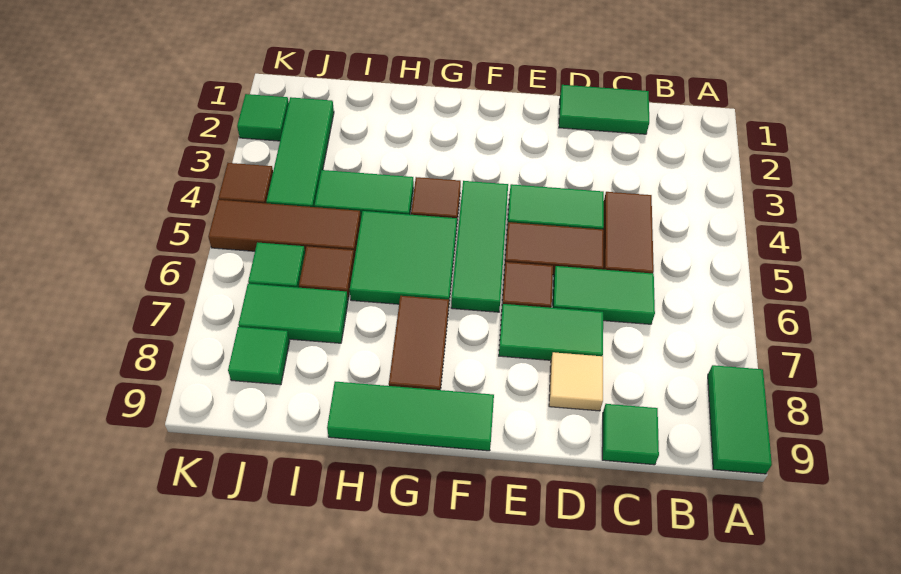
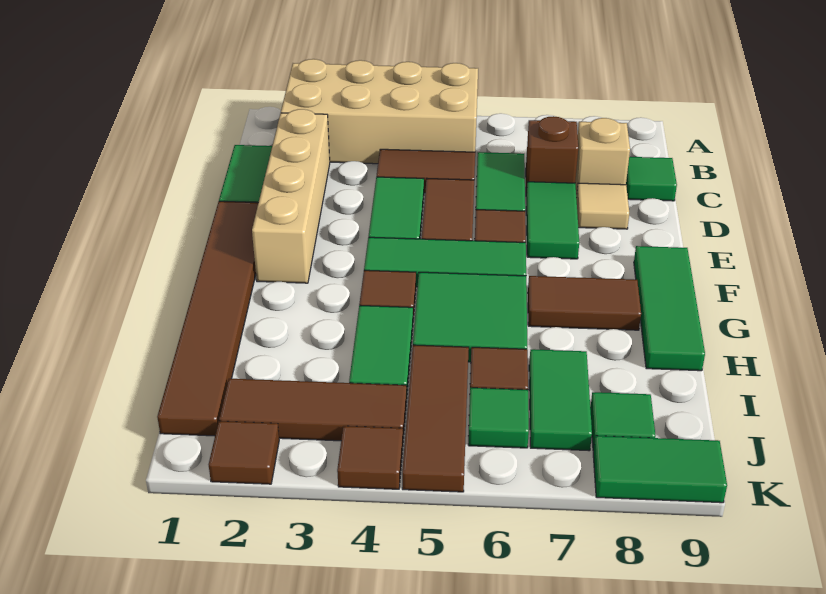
none -> tan brick A2:B5 level 1
green tile A8:A9 level 1 -> green tile K8:K9 level 1
none -> tan brick C2:F2 level 1
none -> brown brick C7 level 1
none -> tan brick C8 level 1
none -> brown tile E1:J1 level 1
green tile J2:J4 level 1 -> brown tile J2:J4 level 1
green tile K2 level 1 -> brown tile K2 level 1

